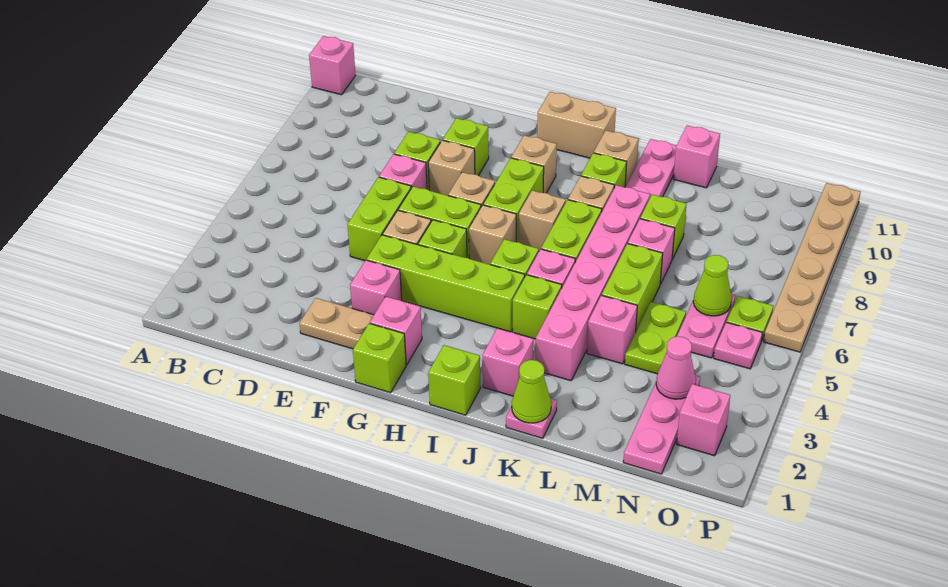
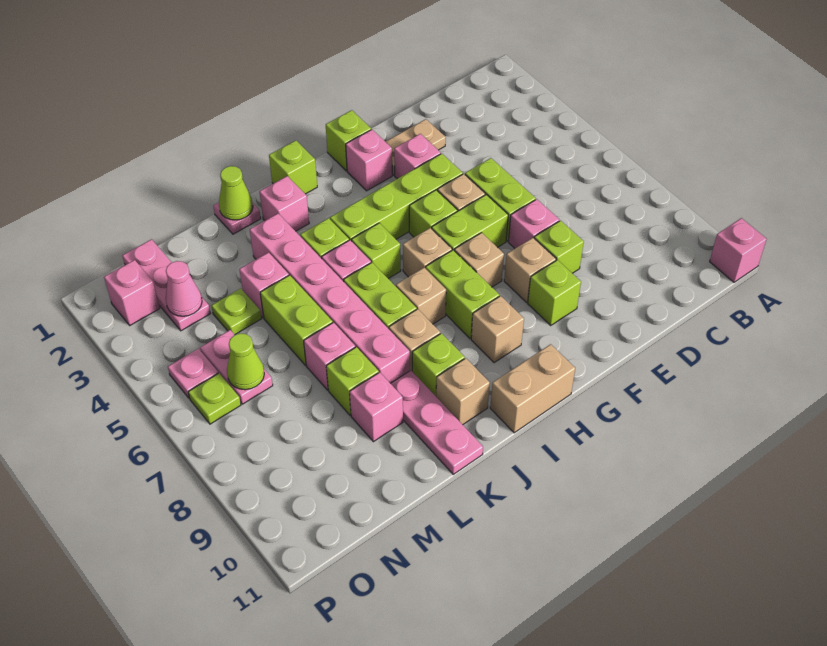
pink brick L11 level 1 -> pink brick L9 level 1
lime plate M4:M5 level 1 -> lime plate M4 level 1
tan plate P6:P11 level 1 -> none

